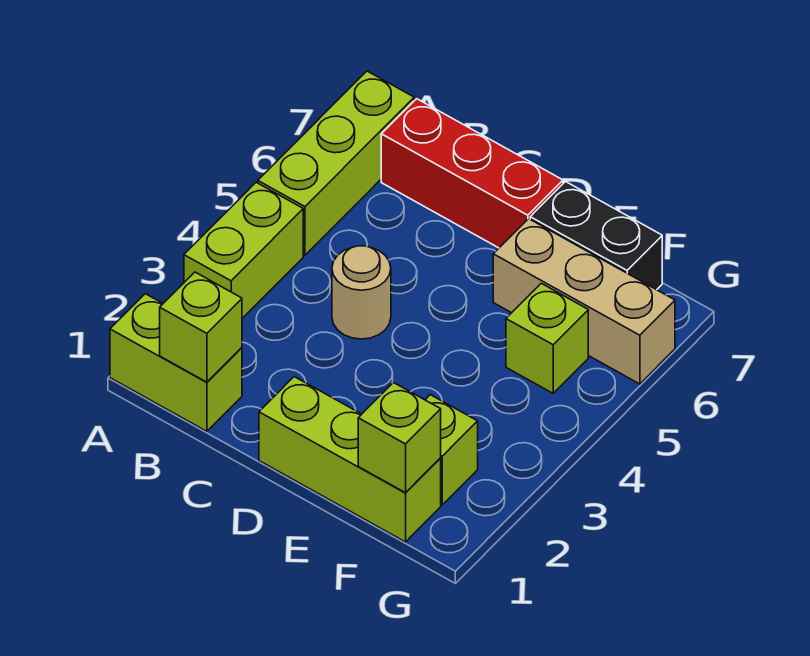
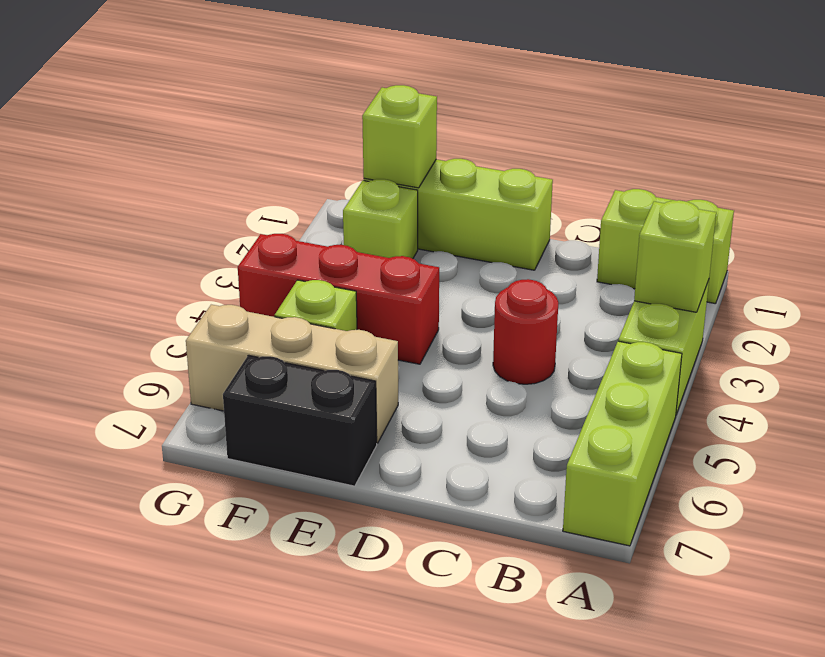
lime brick B1 level 2 -> lime brick A3 level 2
red brick B7:D7 level 1 -> red brick E4:G4 level 1
tan round brick C4 level 1 -> red round brick C4 level 1

